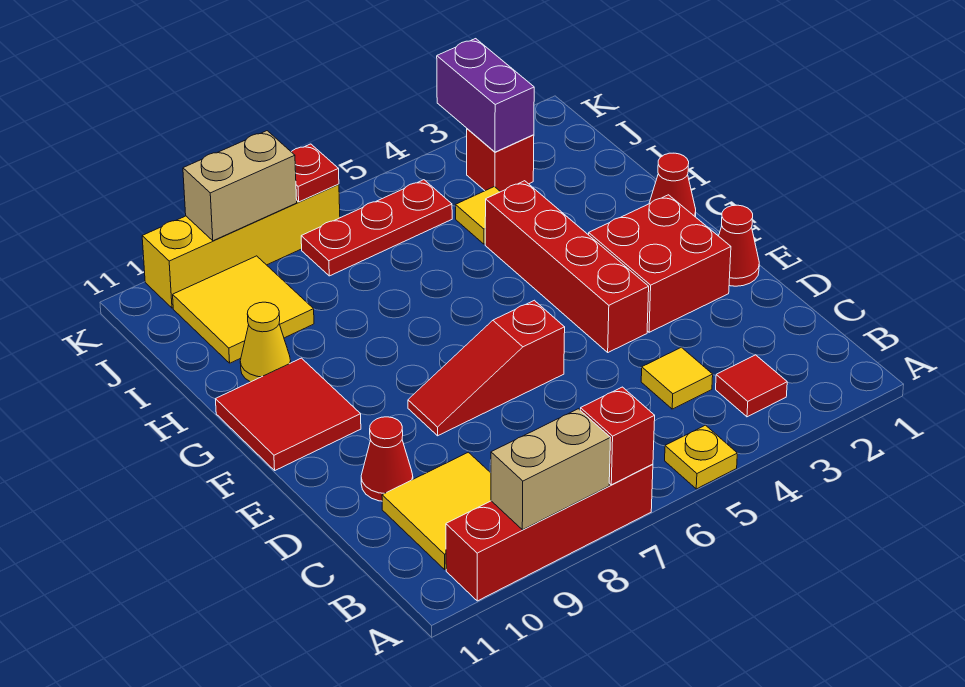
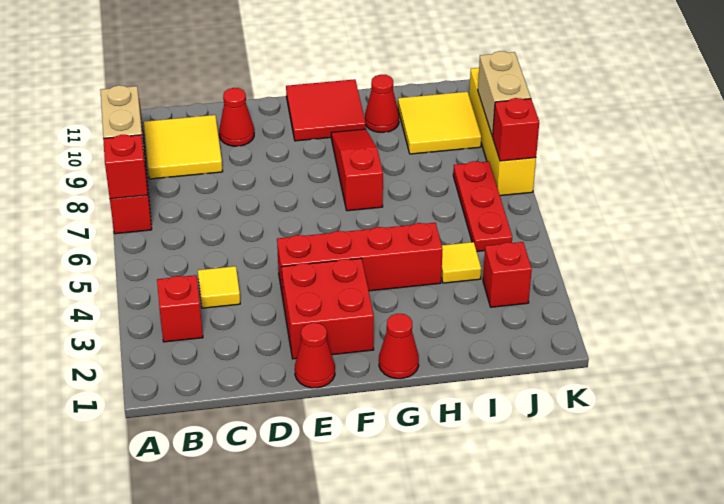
yellow plate A5 level 1 -> none
red tile B3 level 1 -> red brick B3 level 1
red slope E6:E8 level 1 top 6 -> red slope G7:G9 level 1 top 7
yellow cone H10 level 1 -> red cone H10 level 1
purple brick J3:K3 level 2 -> none
red plate K7 level 2 -> red brick K7 level 2

